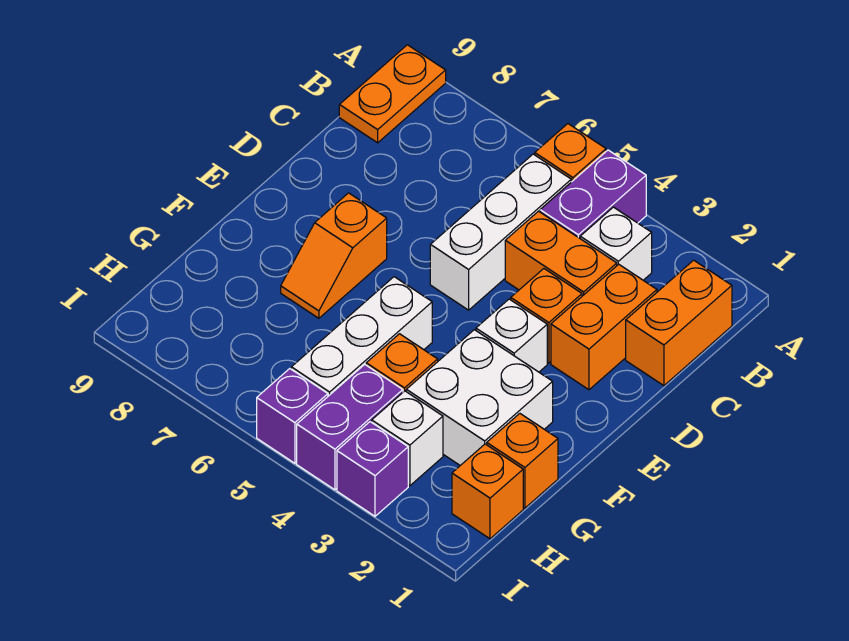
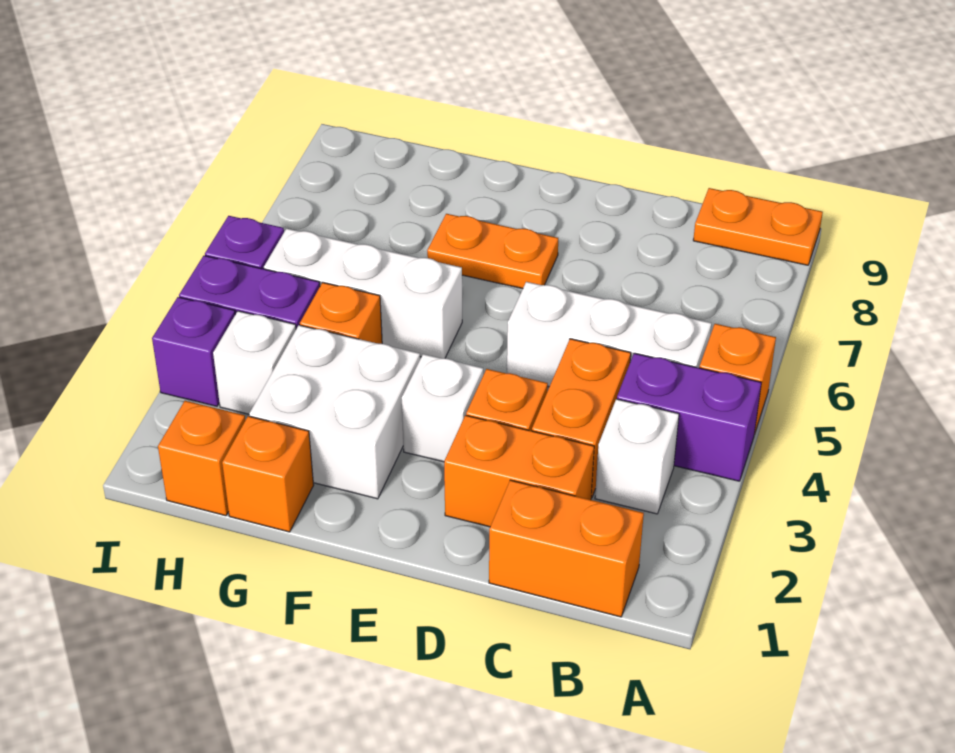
orange slope E7:F7 level 1 top E -> orange plate E7:F7 level 1

